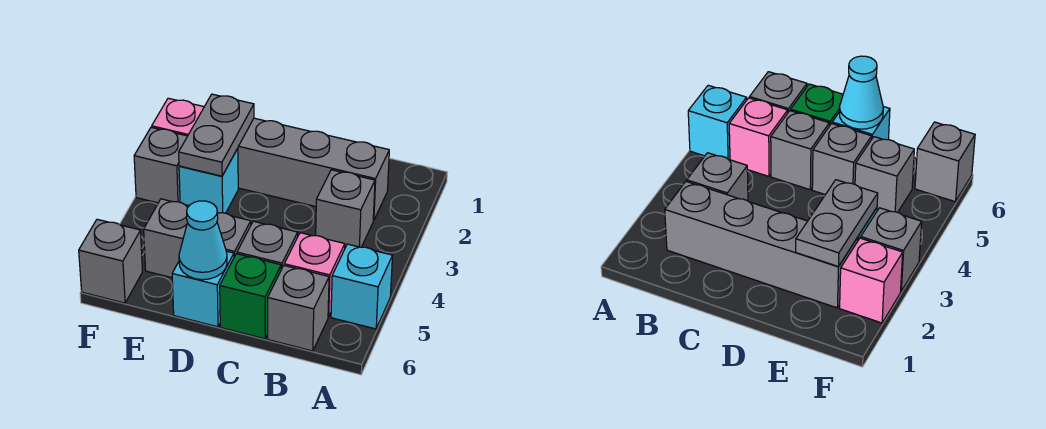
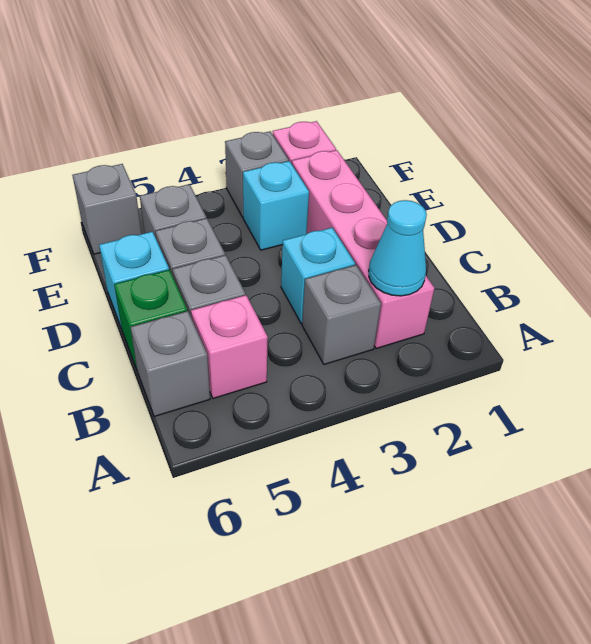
cyan brick A5 level 1 -> cyan brick C3 level 1
grey brick B2:E2 level 1 -> pink brick B2:E2 level 1
cyan cone D6 level 2 -> cyan cone B2 level 2
grey plate E2:E3 level 2 -> none

